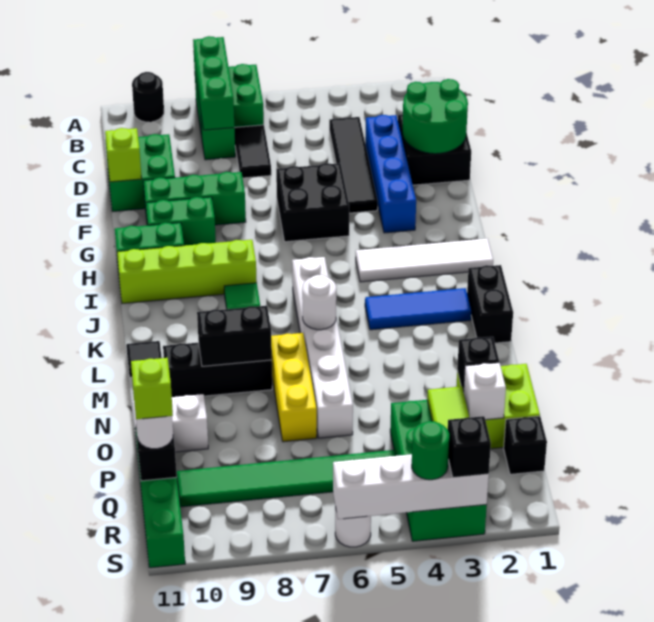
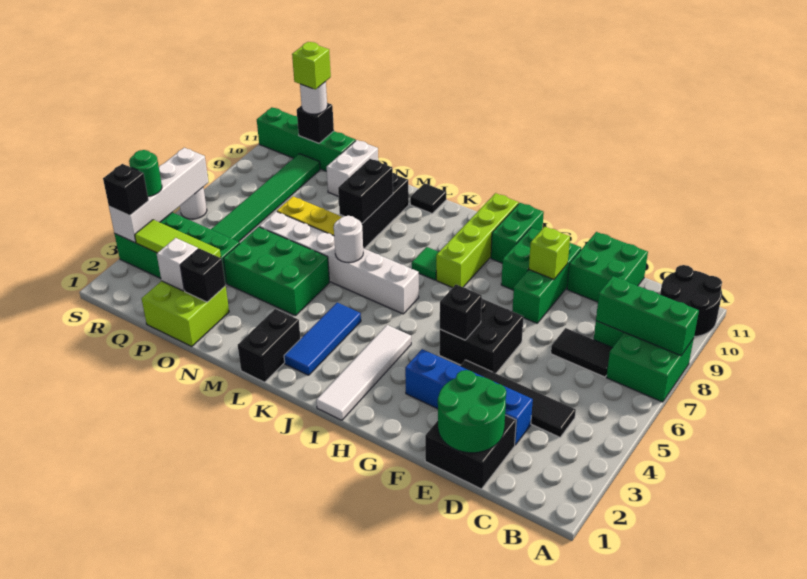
black round brick A10 level 1 -> black round brick A10:B11 level 1
lime brick E11 level 2 -> lime brick F9 level 2
black brick K1:L1 level 1 -> black brick L1:L2 level 1
none -> green brick M4:O5 level 1
black brick Q1 level 1 -> black brick G5 level 2

